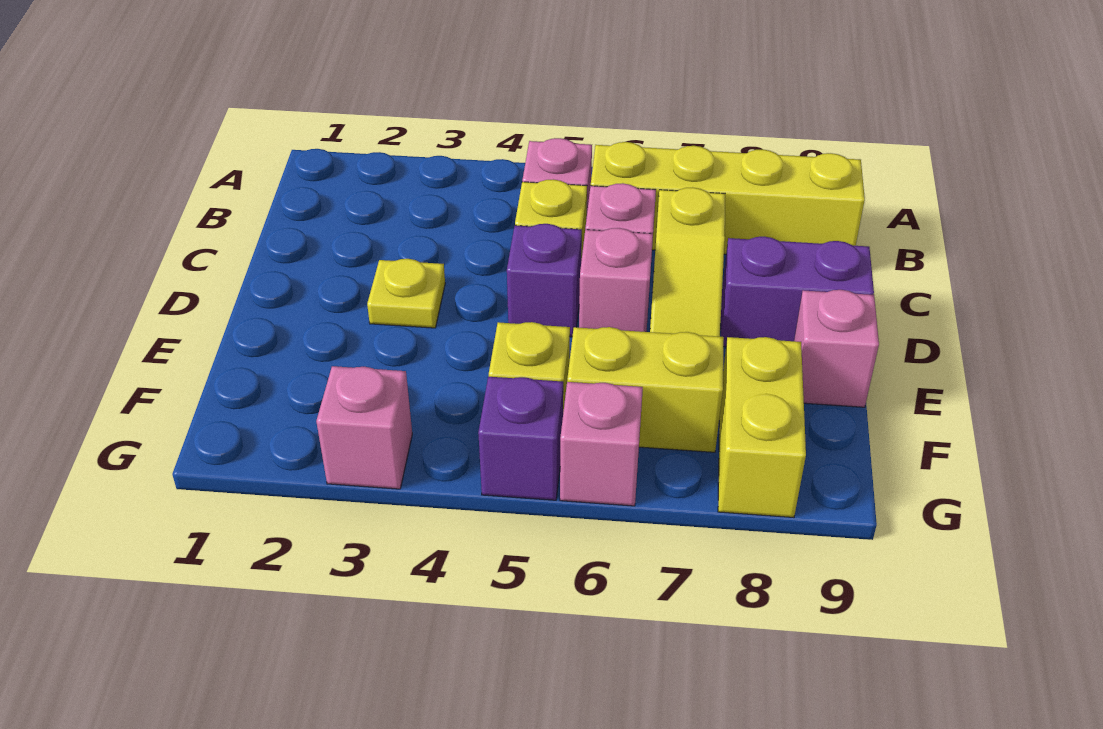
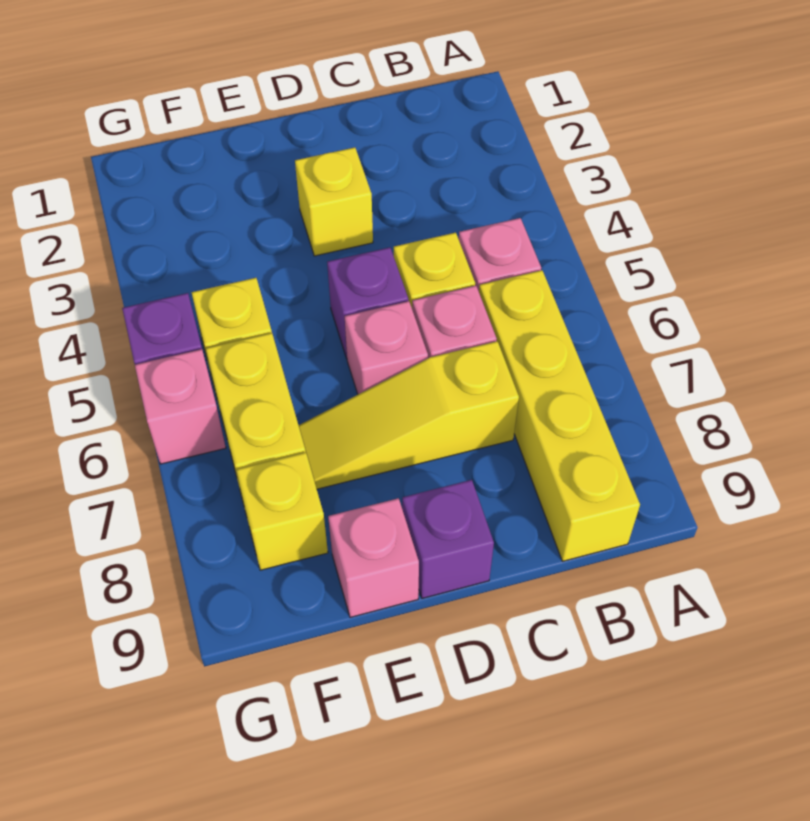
yellow plate D3 level 1 -> yellow brick D3 level 1
purple brick D8:D9 level 1 -> purple brick D9 level 1
yellow brick F8:G8 level 1 -> yellow brick F8 level 1
pink brick G3 level 1 -> none

